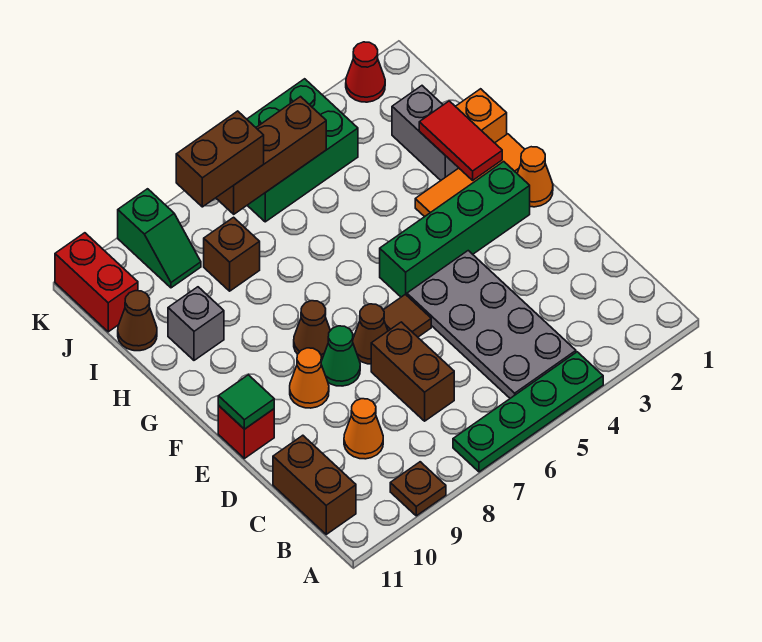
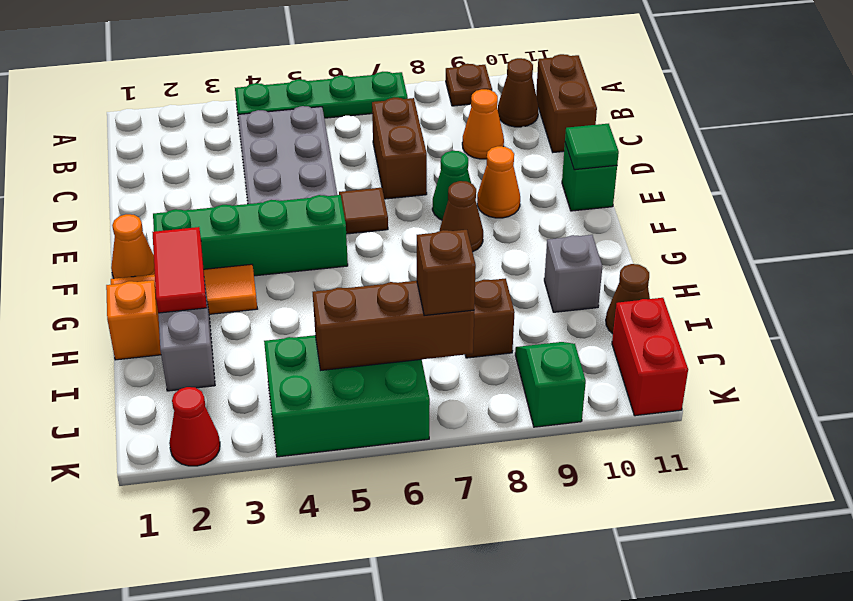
brown cone E7 level 1 -> brown cone B10 level 1
red brick E11 level 1 -> green brick E11 level 1
brown brick J7:J8 level 3 -> brown brick J7 level 3

